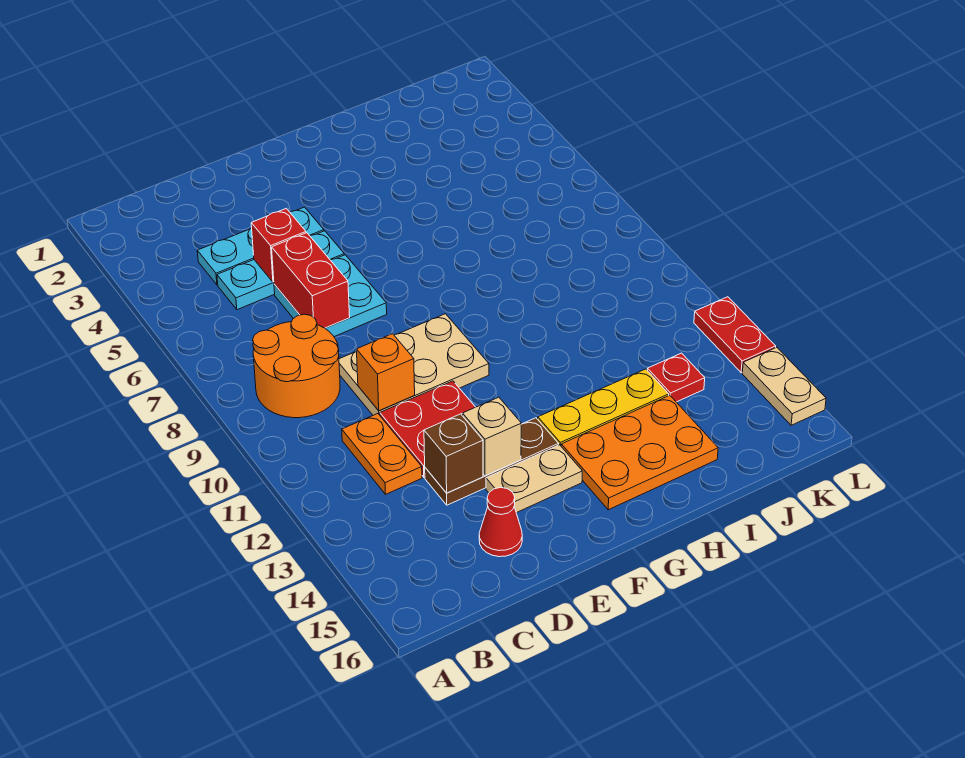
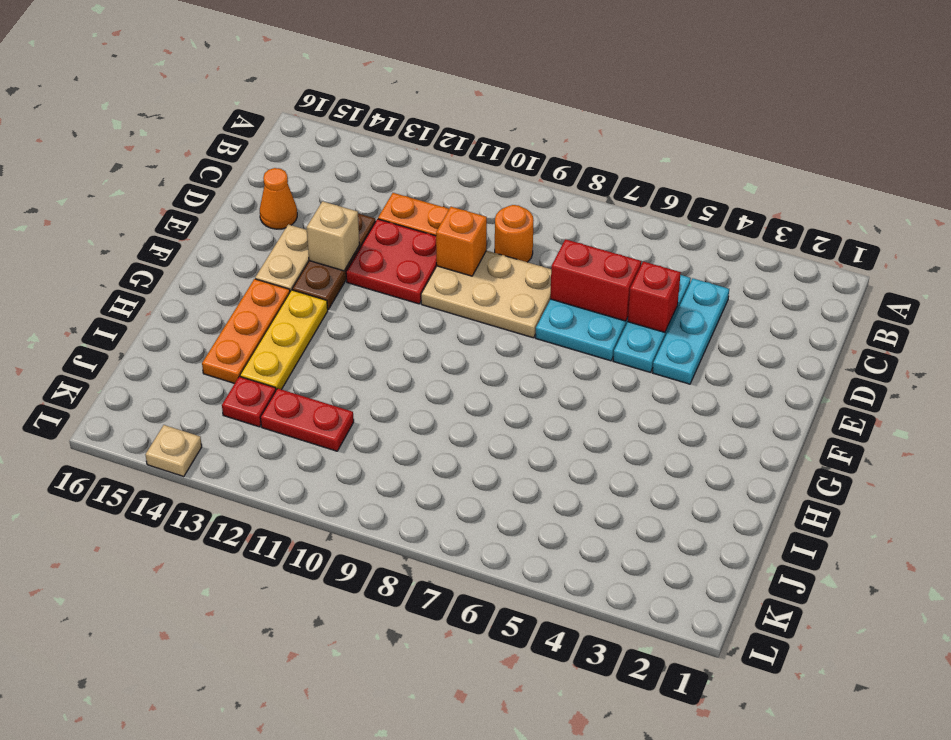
orange round brick B8:C9 level 1 -> orange round brick C9 level 1
tan plate D9:F10 level 1 -> tan plate D8:E10 level 1
brown brick D13 level 2 -> none
red cone D15 level 1 -> orange cone D15 level 1
orange plate G14:I15 level 1 -> orange plate G14:I14 level 1
red plate L12:L13 level 1 -> red plate J11:J12 level 1
tan plate L14:L15 level 1 -> tan plate L14 level 1

